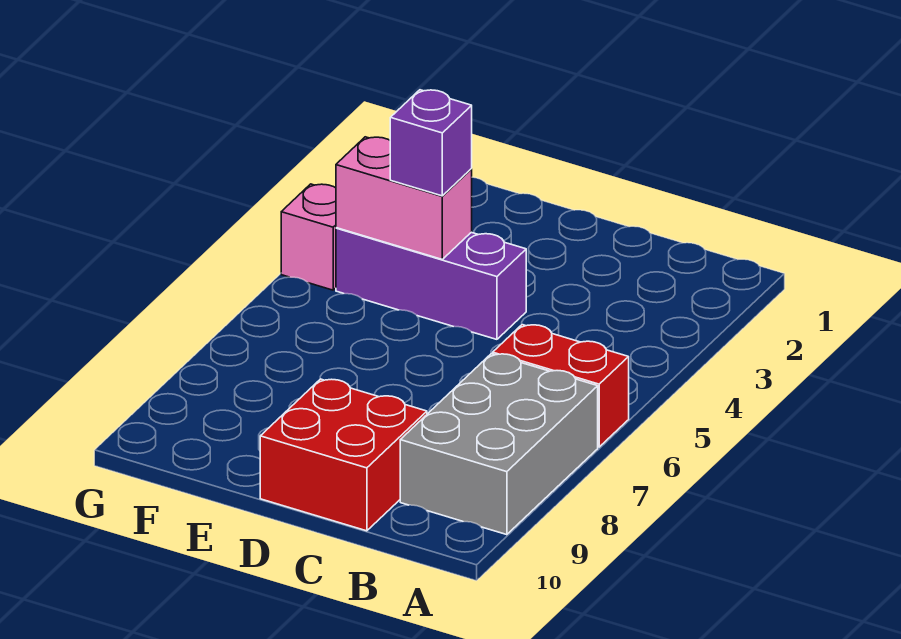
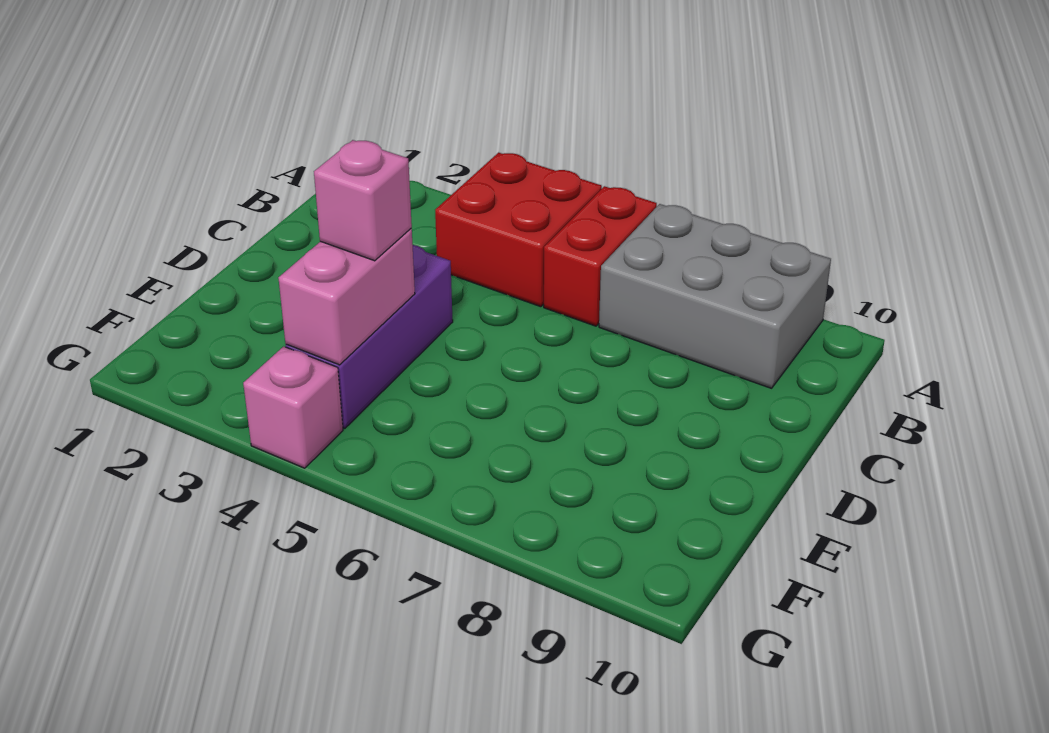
red brick C9:D10 level 1 -> red brick A4:B5 level 1
purple brick E4 level 3 -> pink brick E4 level 3

